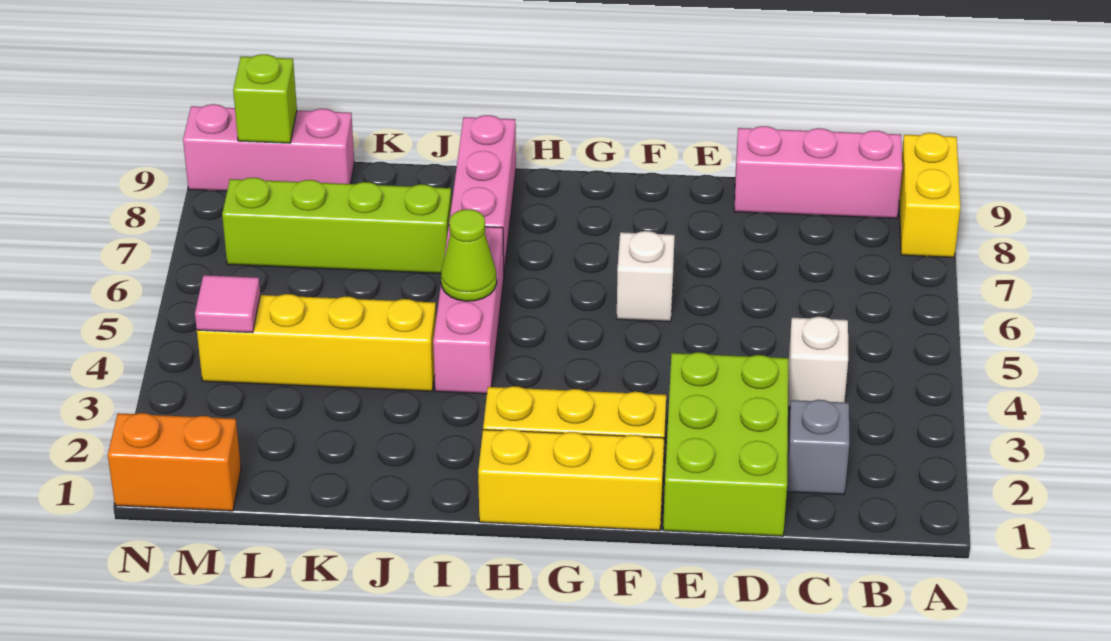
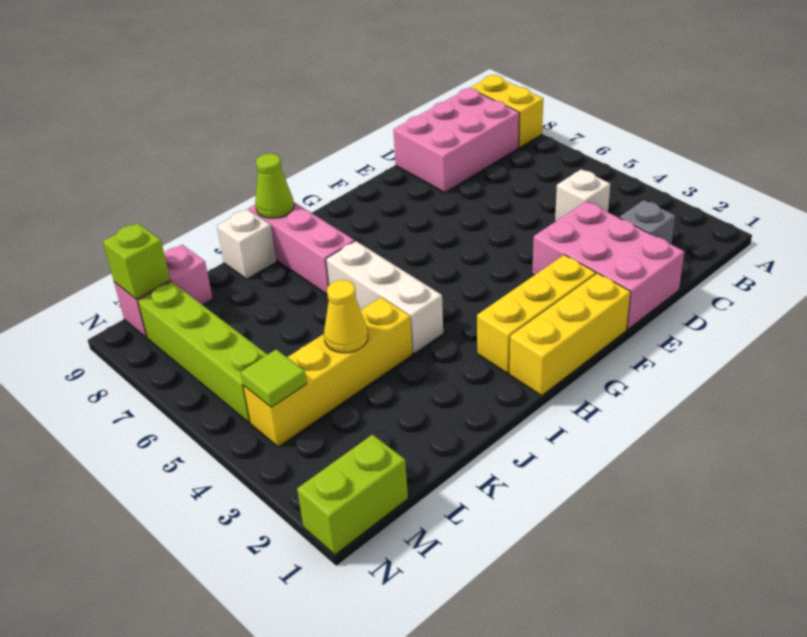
pink brick B9:D9 level 1 -> pink brick B8:D9 level 1
lime brick D1:E3 level 1 -> pink brick D1:E3 level 1
white brick F6 level 1 -> white brick J9 level 1
pink brick I4:I6 level 1 -> white brick I4:I6 level 1
lime cone I5 level 2 -> lime cone I9 level 2
lime brick J7:M7 level 1 -> lime brick M5:M8 level 1
none -> yellow cone K4 level 2
pink brick L9:N9 level 1 -> pink brick L9:M9 level 1
orange brick M1:N1 level 1 -> lime brick M1:N1 level 1
pink tile M4 level 2 -> lime tile M4 level 2

